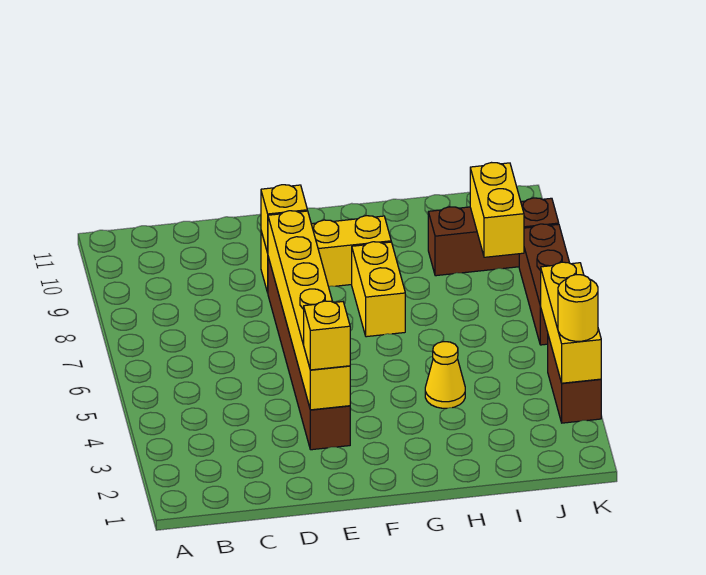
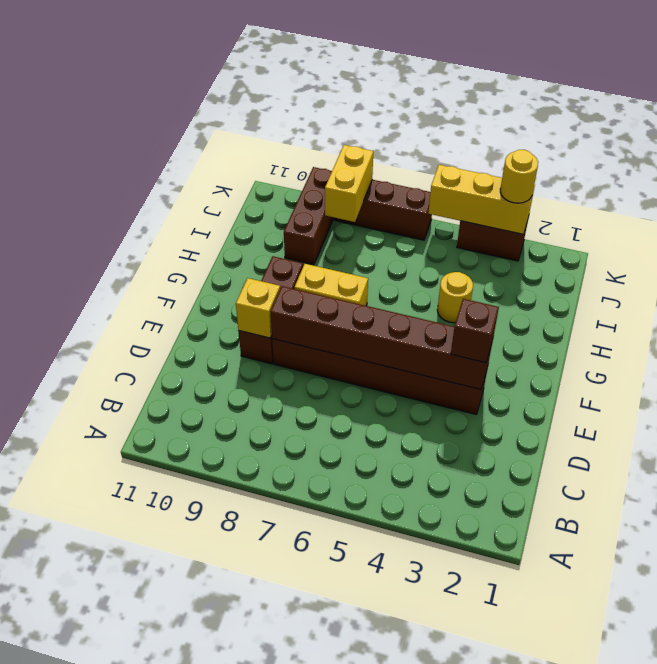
yellow brick E3:E8 level 2 -> brown brick E3:E8 level 2
yellow brick E3 level 3 -> brown brick E3 level 3
yellow brick E9:G9 level 1 -> brown brick E9:G9 level 1
yellow cone H4 level 1 -> yellow round brick H4 level 1
yellow brick J8:J9 level 2 -> yellow brick J8:K8 level 2

